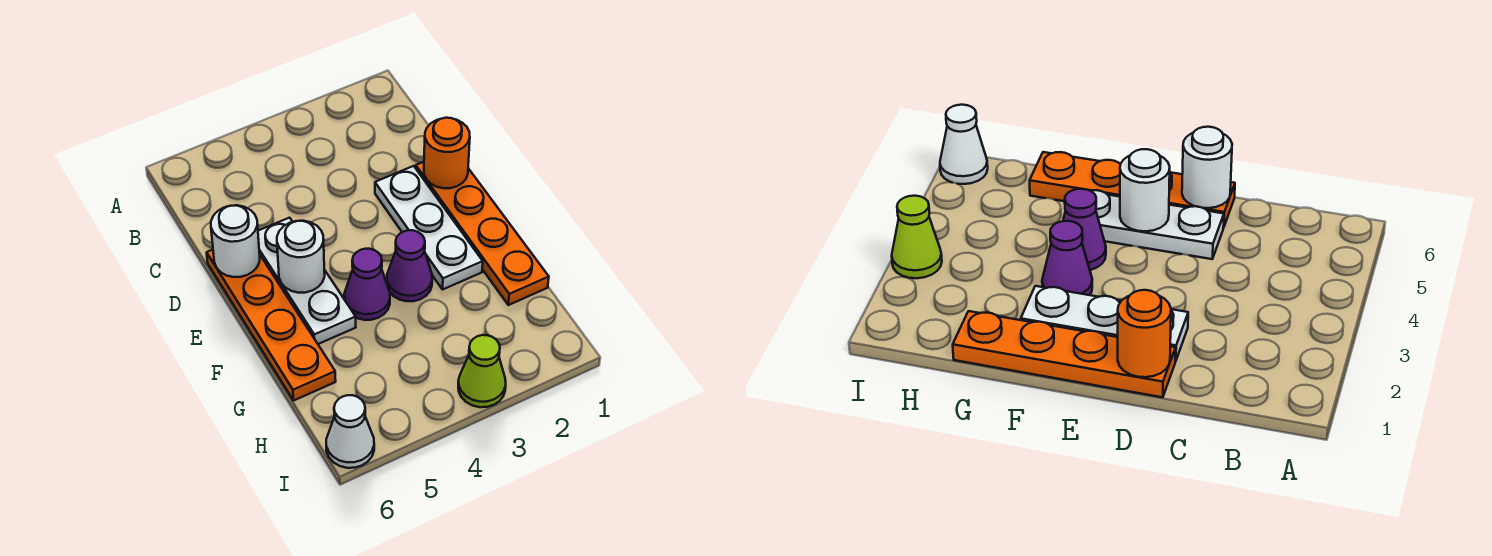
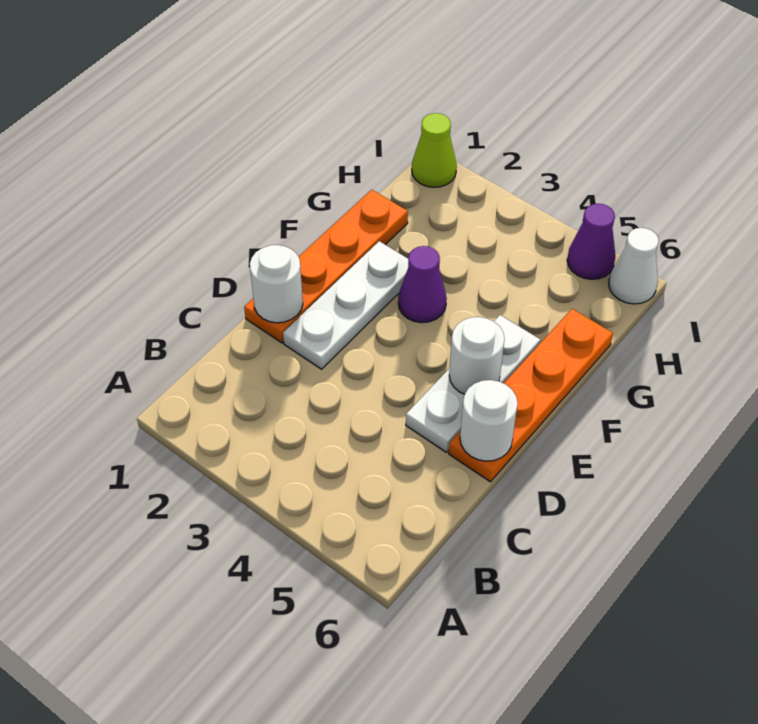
orange round brick D1 level 2 -> white round brick D1 level 2
purple cone F4 level 1 -> purple cone I5 level 1
lime cone I3 level 1 -> lime cone I1 level 1

